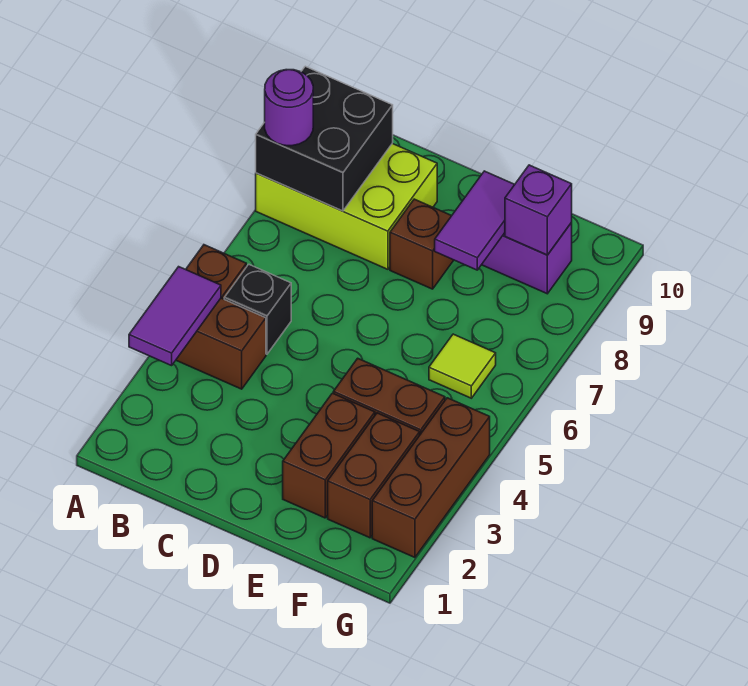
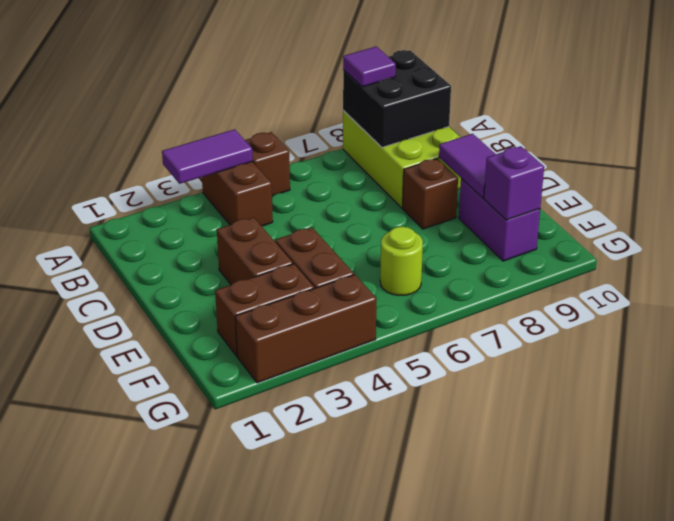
purple round brick A8 level 3 -> purple tile A8 level 3
black brick B5 level 1 -> none
brown brick E2:E3 level 1 -> brown brick D3:E3 level 1
purple tile E8:E9 level 2 -> purple tile D9:E9 level 2
lime tile F6 level 1 -> lime round brick F6 level 1

